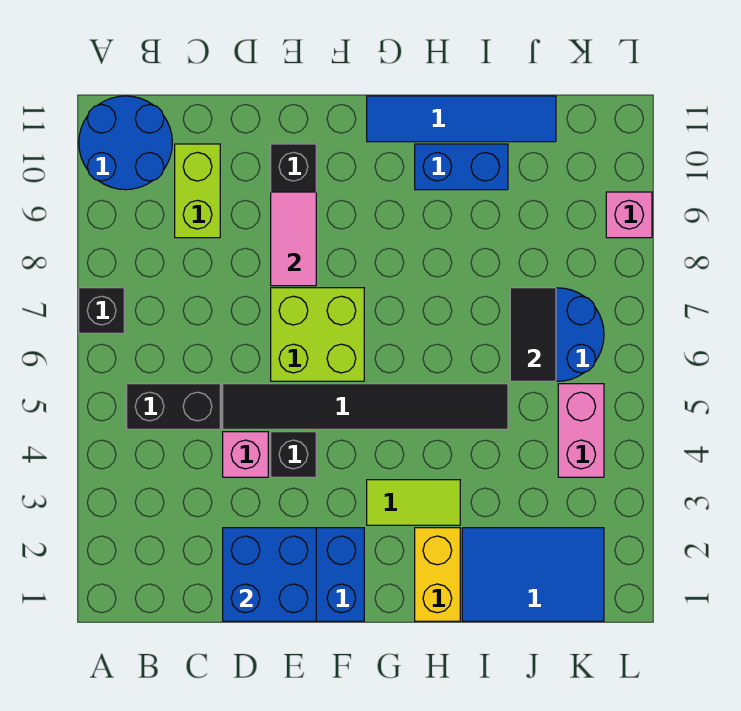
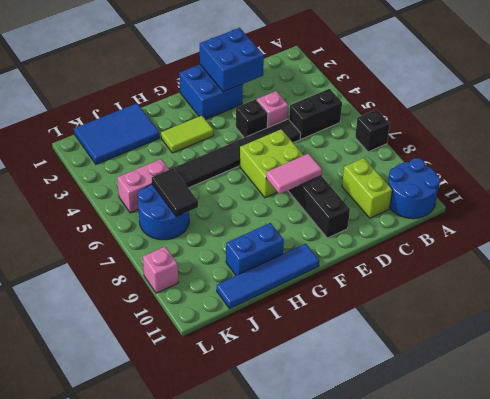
pink tile E8:E9 level 2 -> pink tile E8:F8 level 2
yellow brick H1:H2 level 1 -> none
pink brick K4:K5 level 1 -> pink brick J5:K5 level 1

